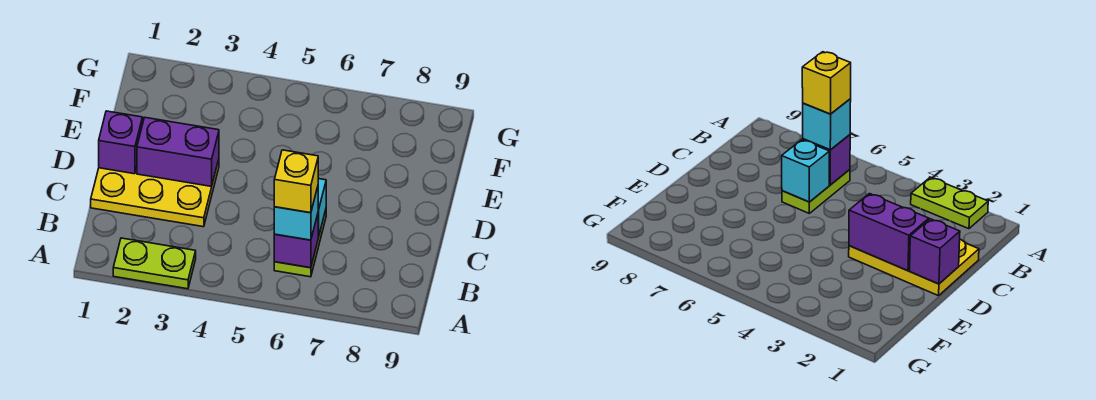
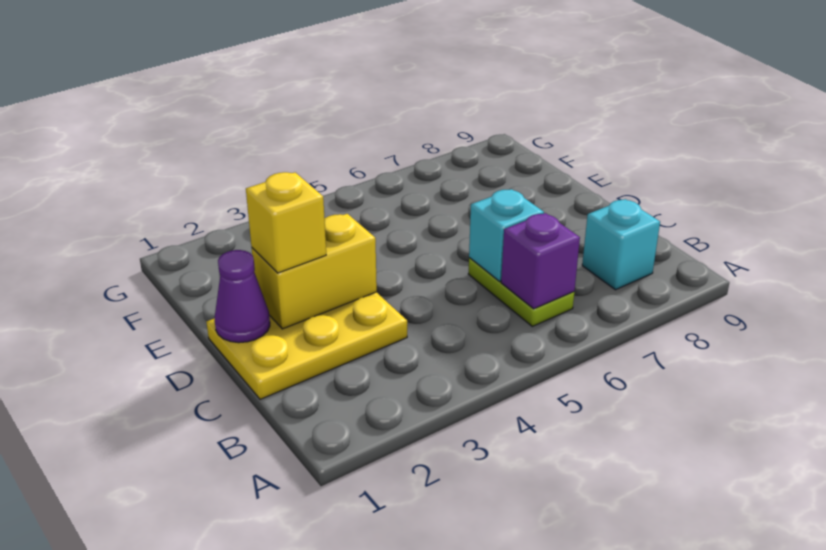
lime plate A2:A3 level 1 -> none
cyan brick B6 level 3 -> cyan brick B8 level 1
yellow brick B6 level 4 -> yellow brick D2 level 3
purple brick D1 level 2 -> purple cone D1 level 2
purple brick D2:D3 level 2 -> yellow brick D2:D3 level 2

